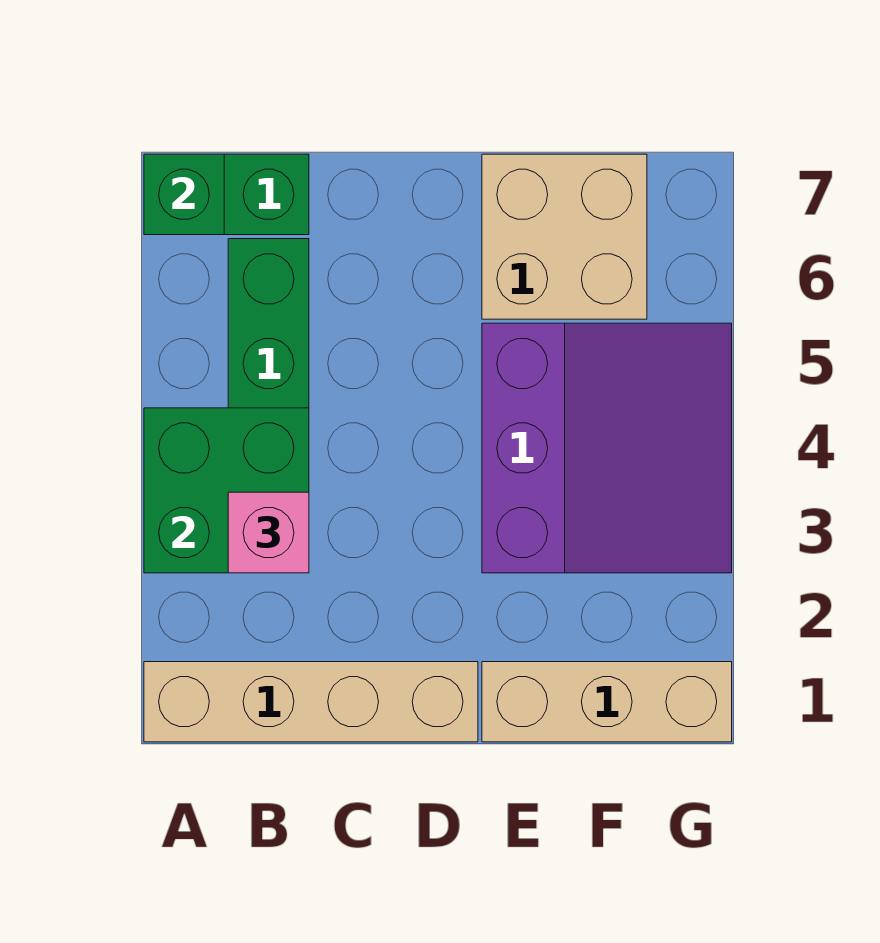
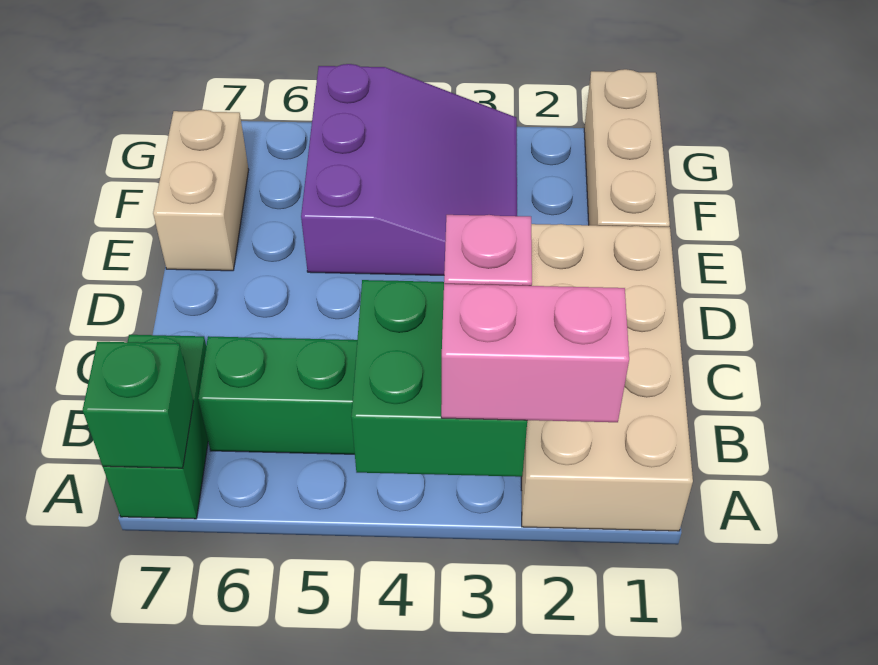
tan brick A1:D1 level 1 -> tan brick A1:D2 level 1
none -> pink brick A2:A3 level 3
purple slope E3:G5 level 1 top E -> purple slope E3:G5 level 1 top 5
tan brick E6:F7 level 1 -> tan brick E7:F7 level 1

